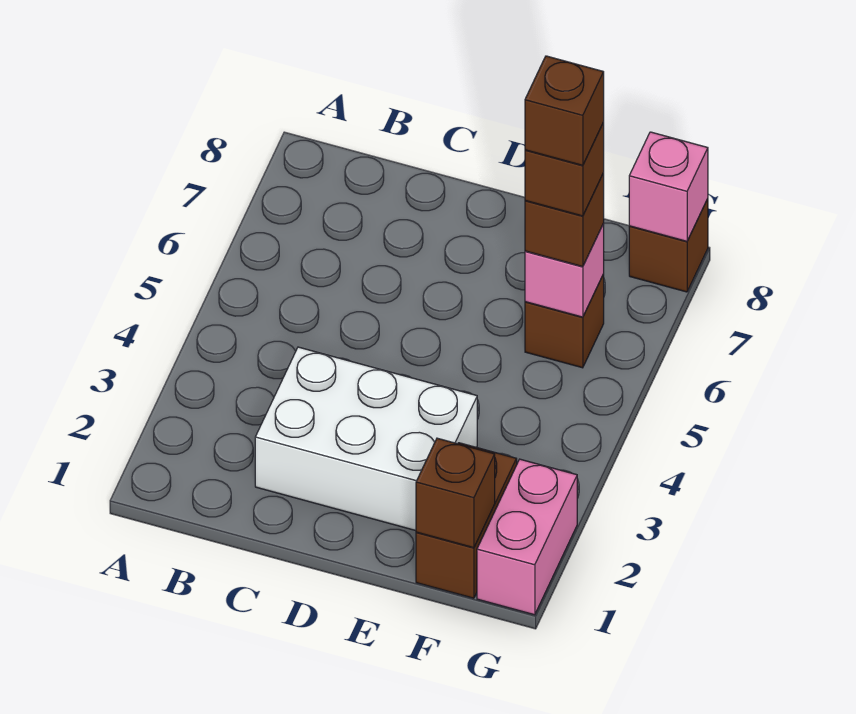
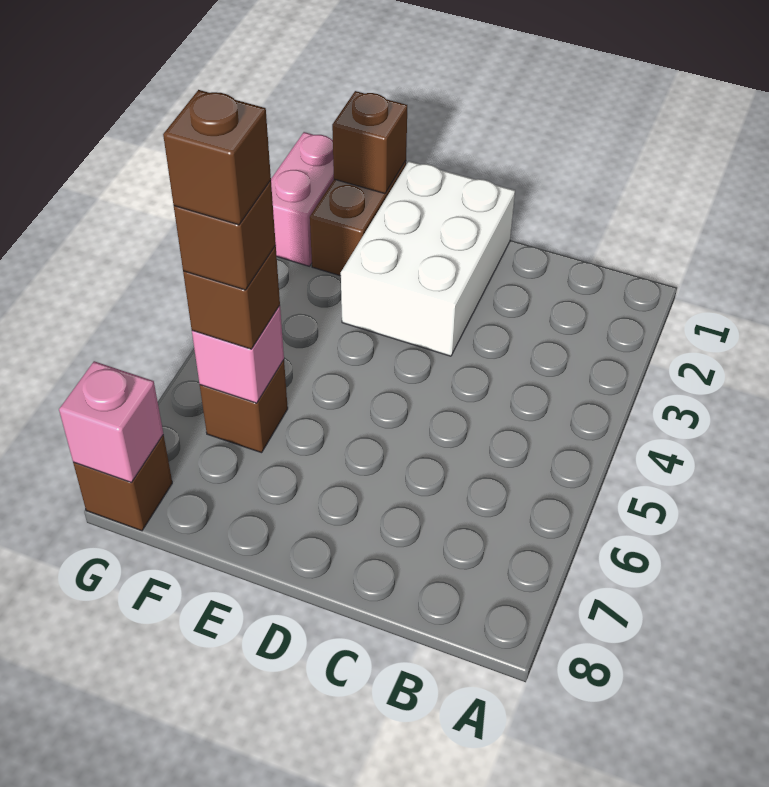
white brick C2:E3 level 1 -> white brick D1:E3 level 1

